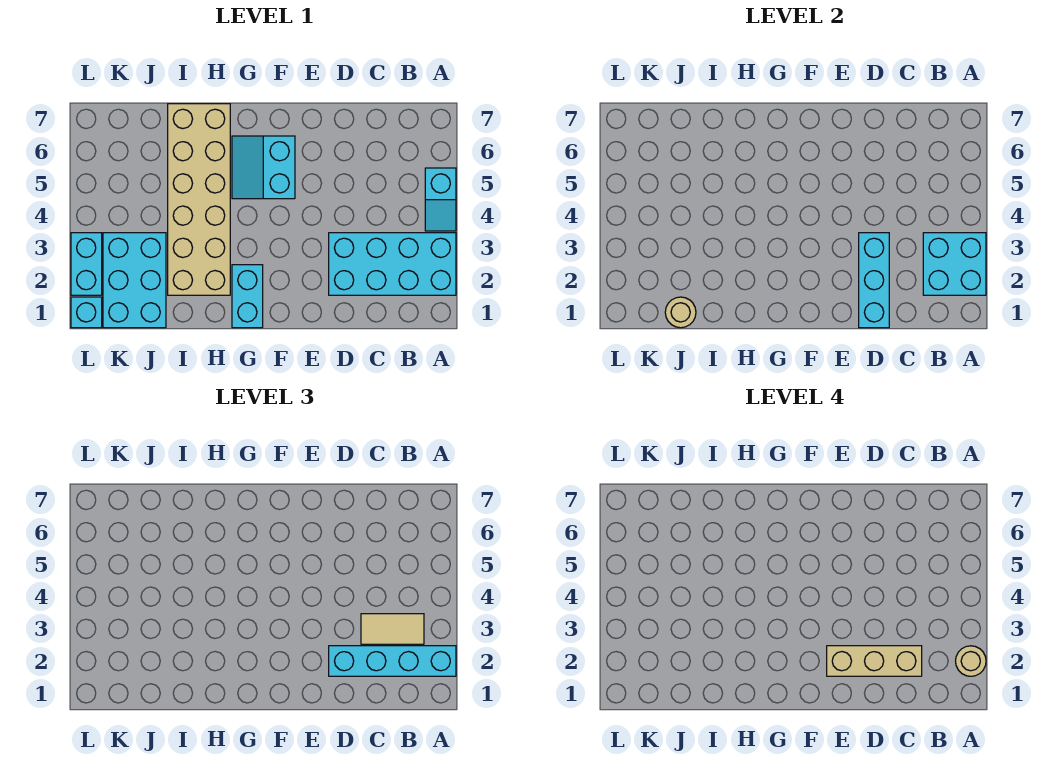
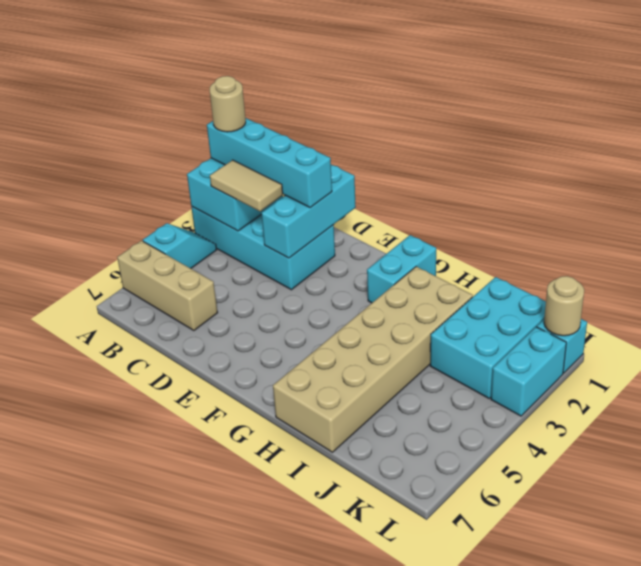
tan brick C2:E2 level 4 -> tan brick A6:C6 level 1
cyan slope F5:G6 level 1 top F -> none
tan round brick J1 level 2 -> tan round brick L1 level 2

